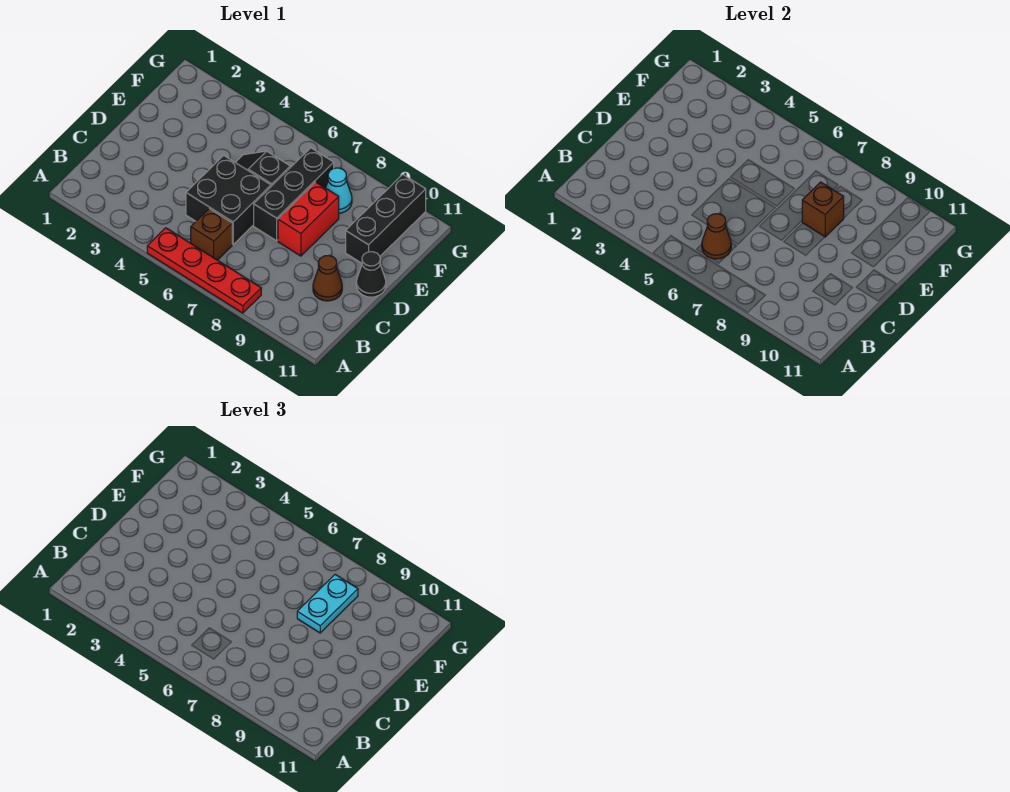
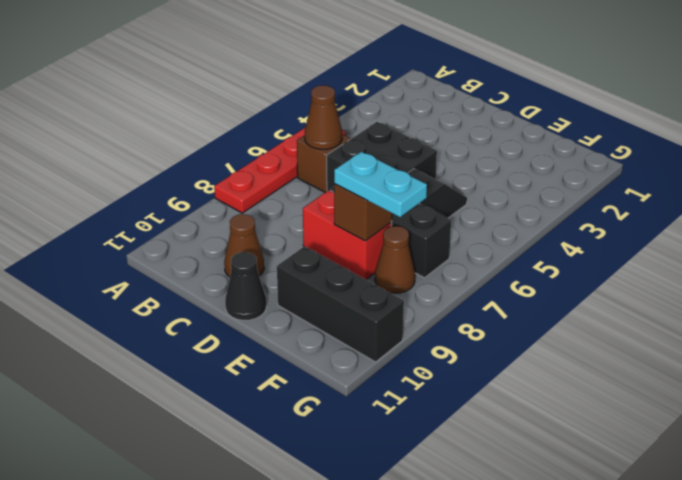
cyan cone F8 level 1 -> brown cone F8 level 1

